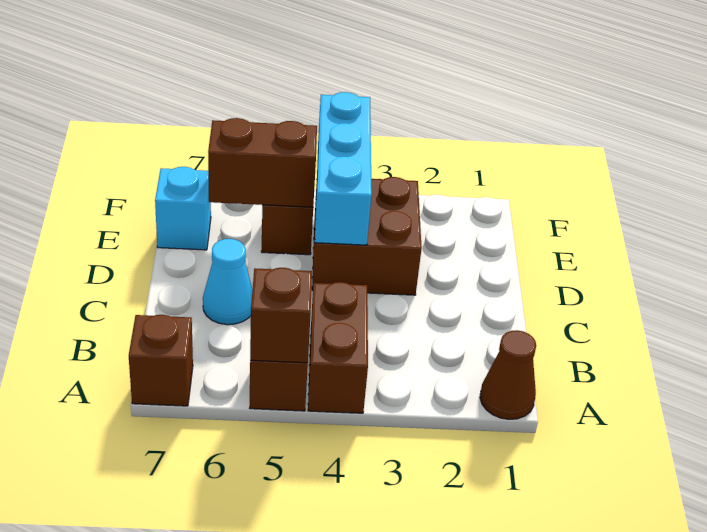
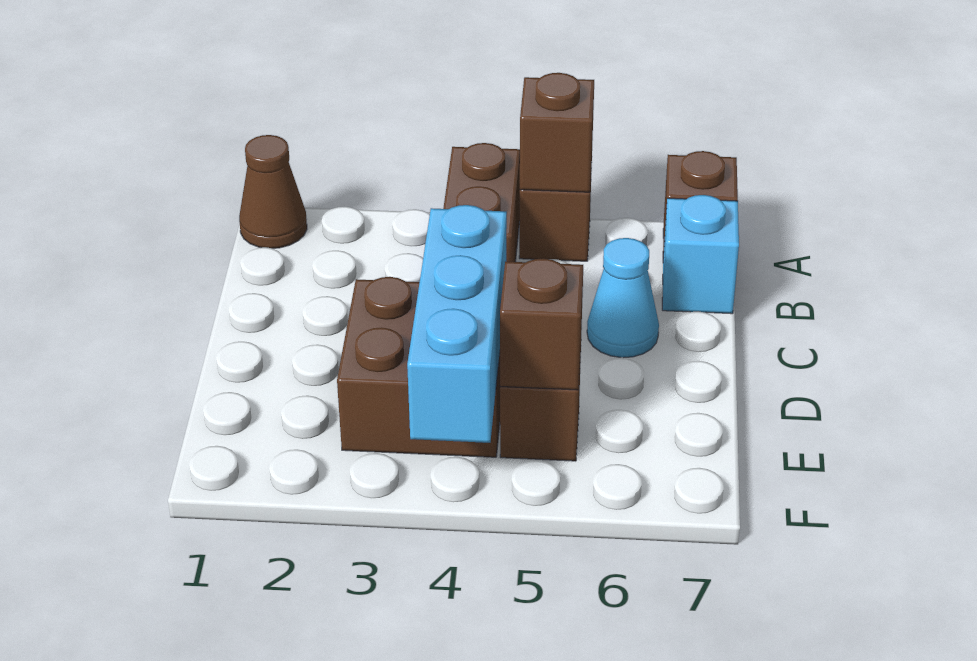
brown brick E5:E6 level 2 -> brown brick E5 level 2
cyan brick E7 level 1 -> cyan brick B7 level 1

